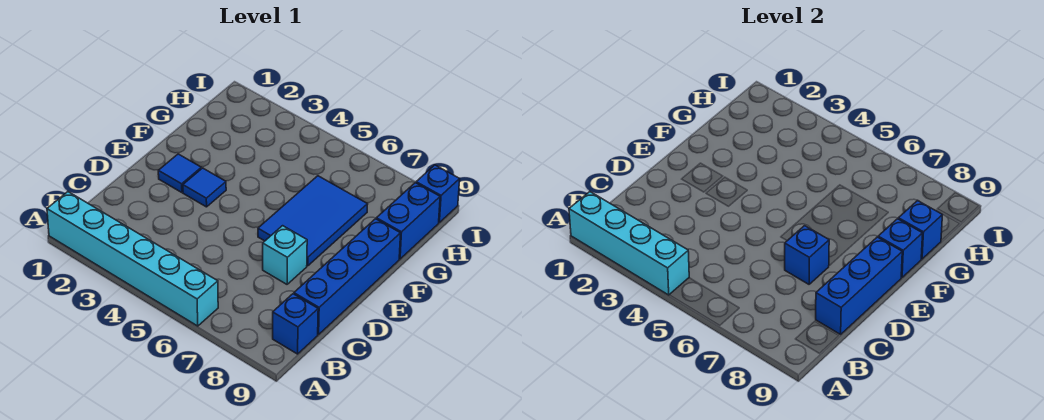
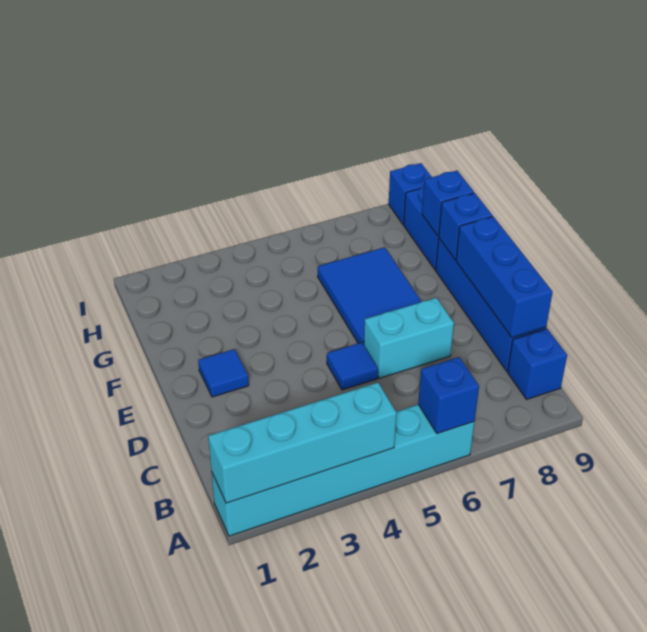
cyan brick D7 level 1 -> cyan brick D6:D7 level 1
blue brick D7 level 2 -> blue brick A6 level 2
blue tile E3 level 1 -> blue tile D5 level 1

